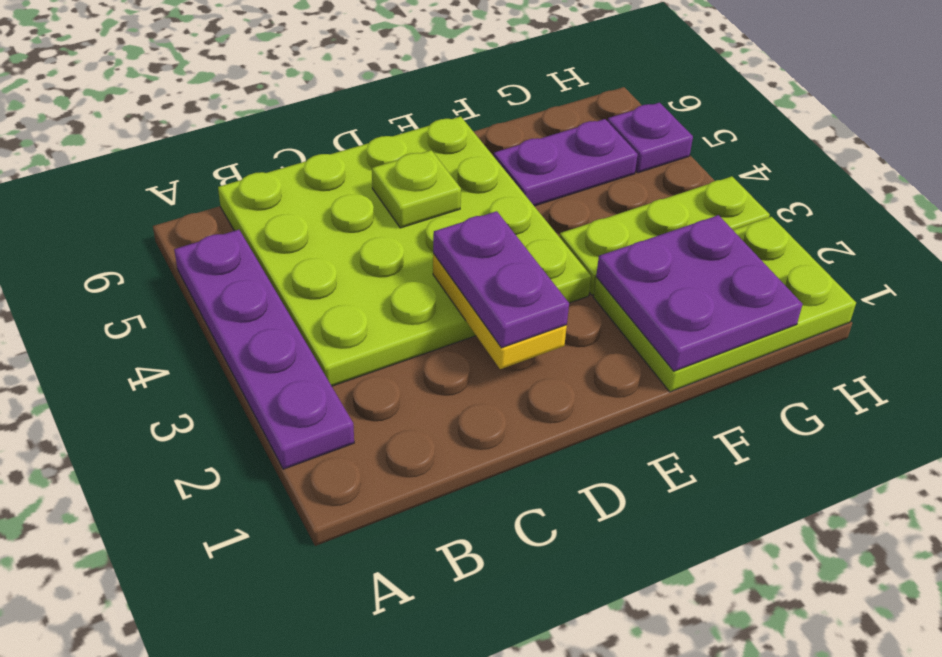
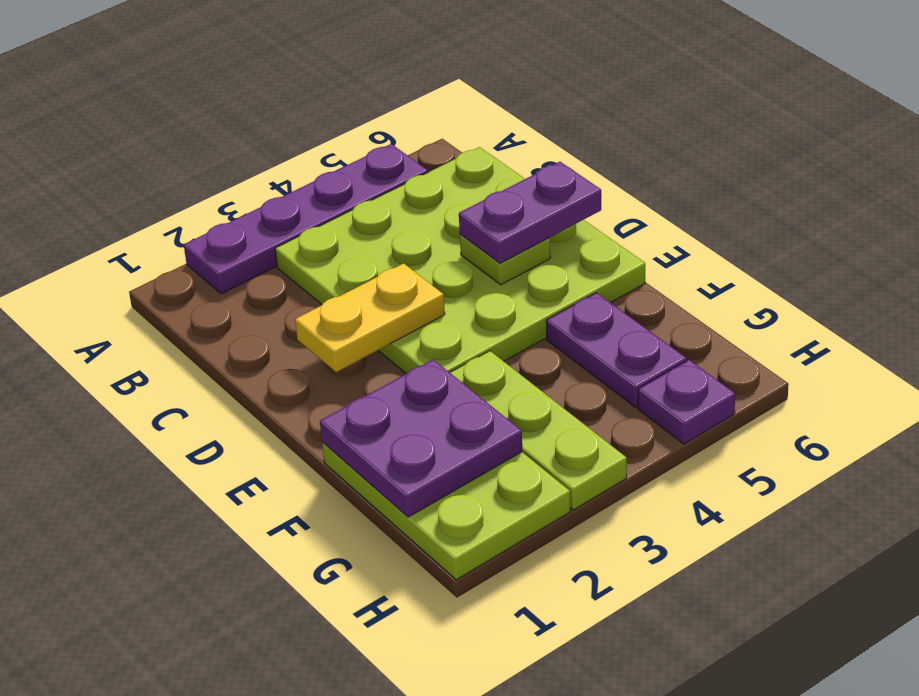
purple plate D2:D3 level 3 -> purple plate D5:D6 level 3

